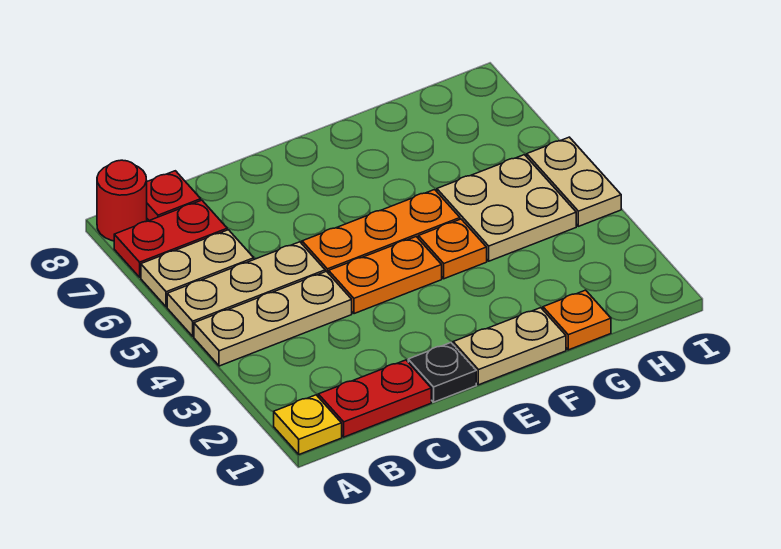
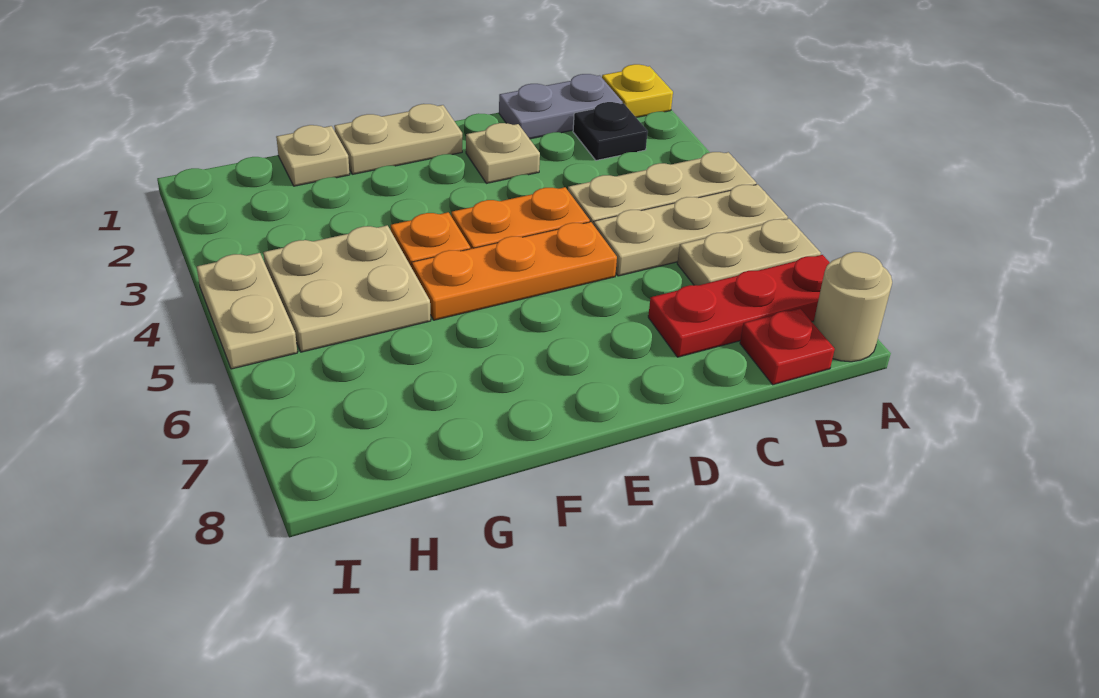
red plate A7:B7 level 1 -> red plate A7:C7 level 1
red round brick A8 level 1 -> tan round brick A8 level 1
red plate B1:C1 level 1 -> grey plate B1:C1 level 1
black plate D1 level 1 -> black plate B2 level 1
none -> tan plate D2 level 1
orange plate G1 level 1 -> tan plate G1 level 1

